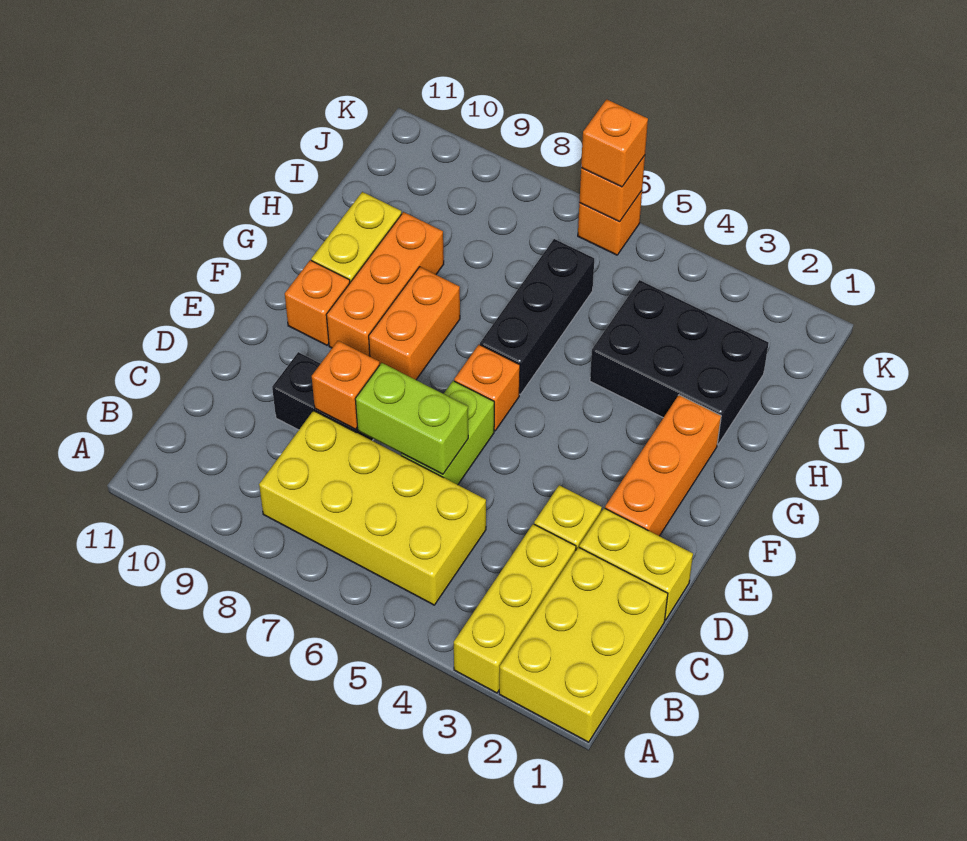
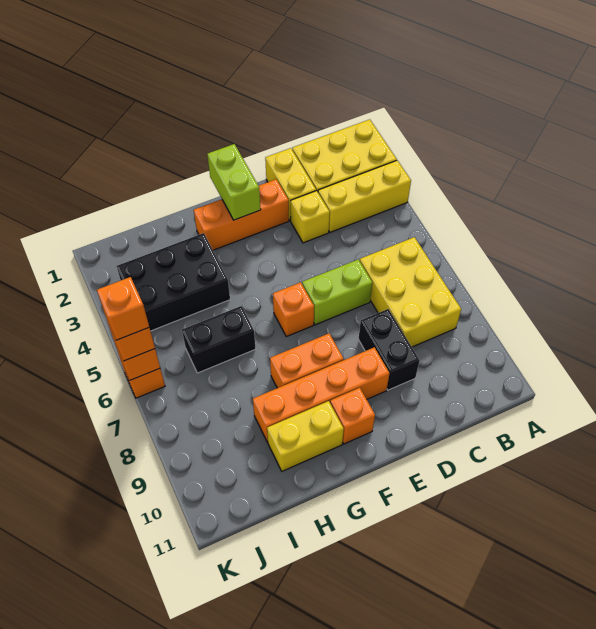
yellow brick B5:C8 level 1 -> yellow brick B6:C8 level 1
lime brick D6:D7 level 2 -> lime brick F1:F2 level 2
orange brick D8 level 2 -> orange brick K6 level 4
orange brick F9:H9 level 1 -> orange brick E9:H9 level 1
black brick G6:I6 level 1 -> black brick H6:I6 level 1
black brick H2:I4 level 1 -> black brick H3:J4 level 1

